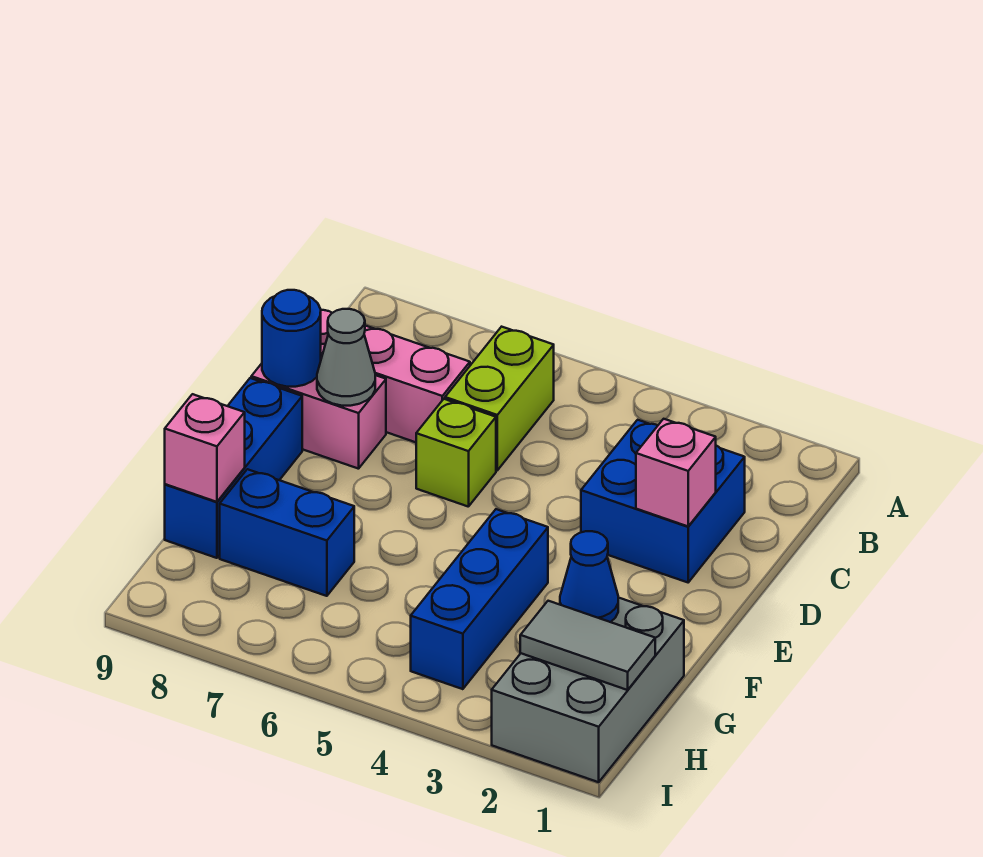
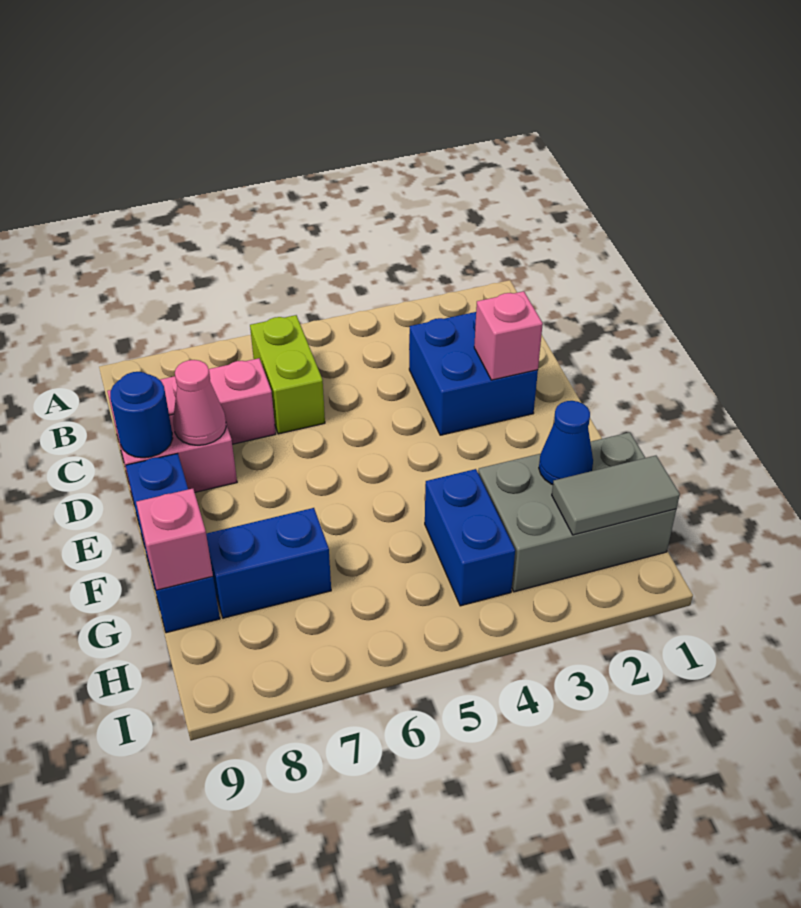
lime brick D6 level 1 -> none
grey cone D8 level 2 -> pink cone D8 level 2
blue brick F4:H4 level 1 -> blue brick G4:H4 level 1
grey brick G1:I2 level 1 -> grey brick G1:H3 level 1

